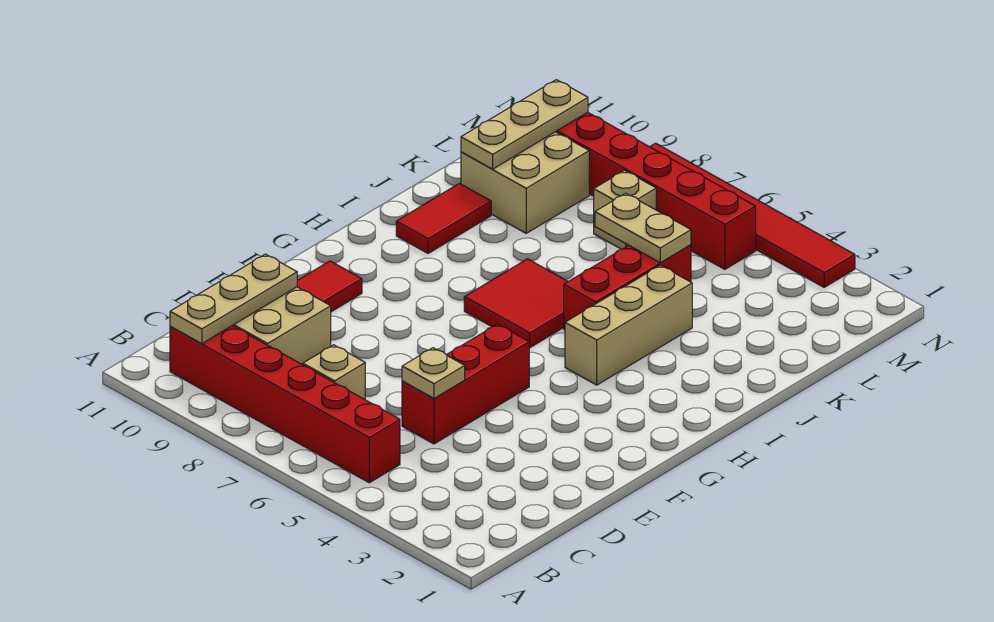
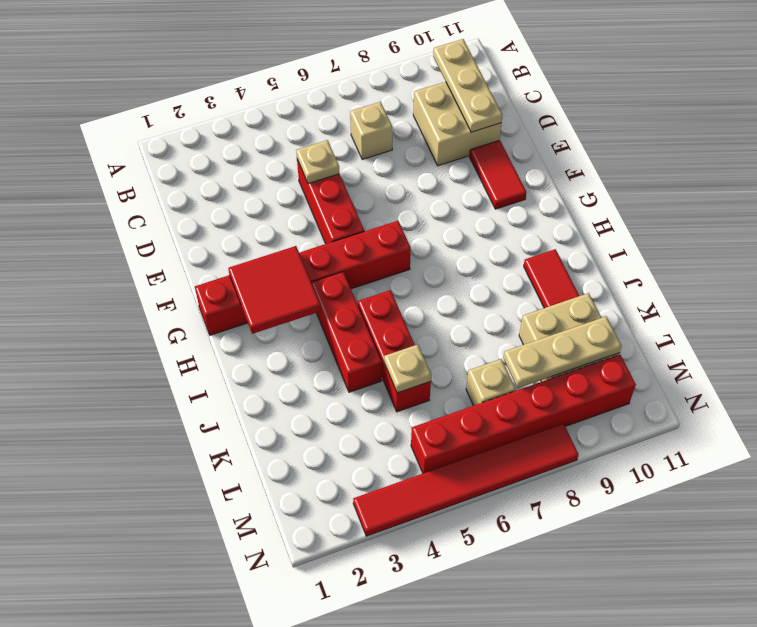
red brick B5:B10 level 1 -> red brick G1:G6 level 1
tan brick H4:J4 level 1 -> red brick H4:J4 level 1
red tile H6:I7 level 1 -> red tile G2:H3 level 2
tan plate K5:K6 level 2 -> tan plate K5 level 2
tan plate K10:M10 level 2 -> tan plate L8:L10 level 2

